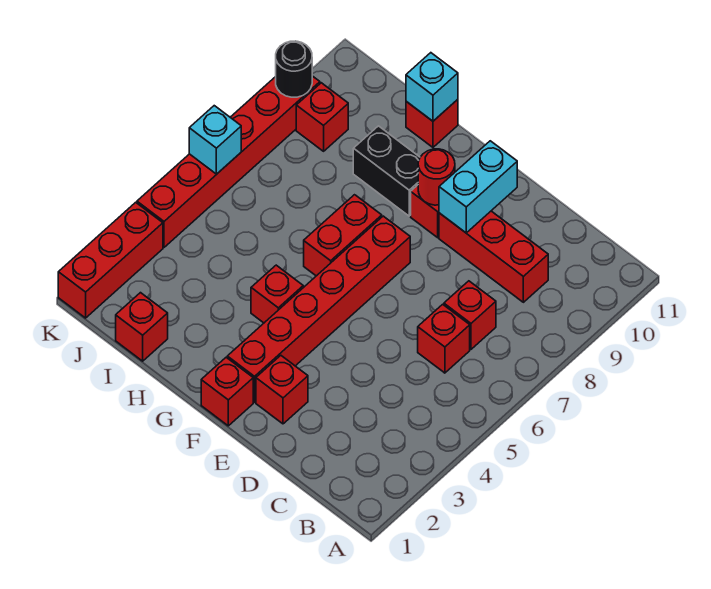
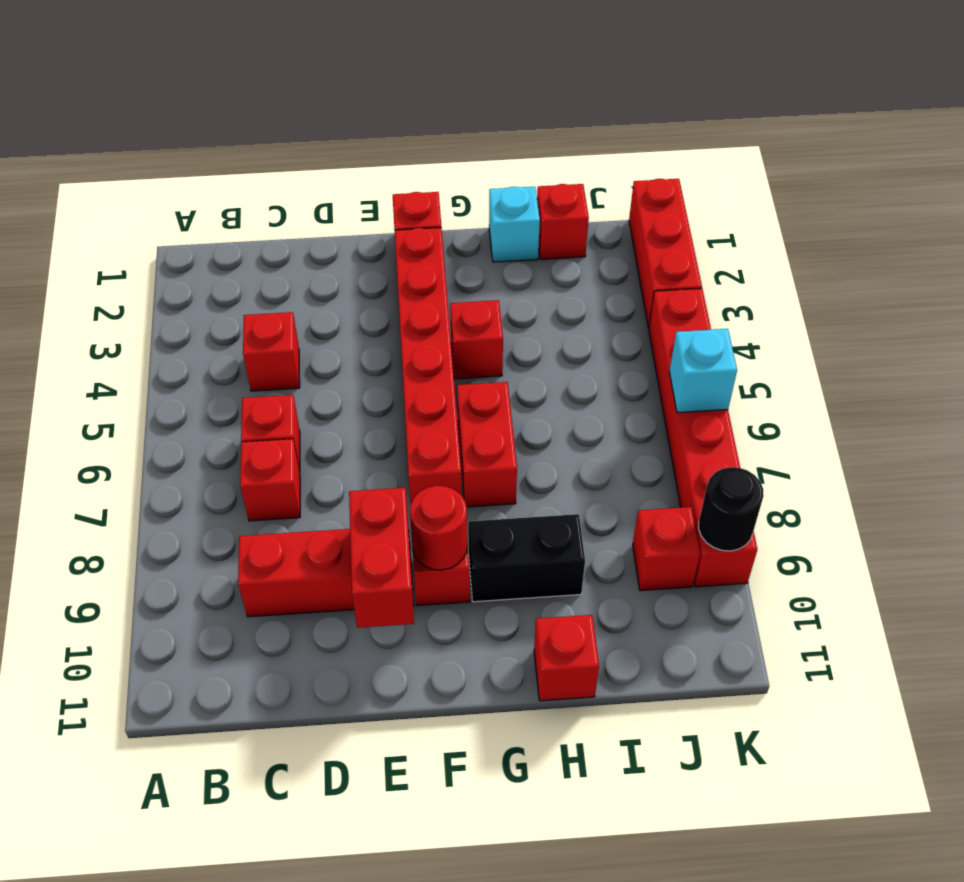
red brick E2 level 1 -> red brick C4 level 1
cyan brick E9:E10 level 2 -> red brick E9:E10 level 2
cyan brick H11 level 2 -> cyan brick H1 level 1

